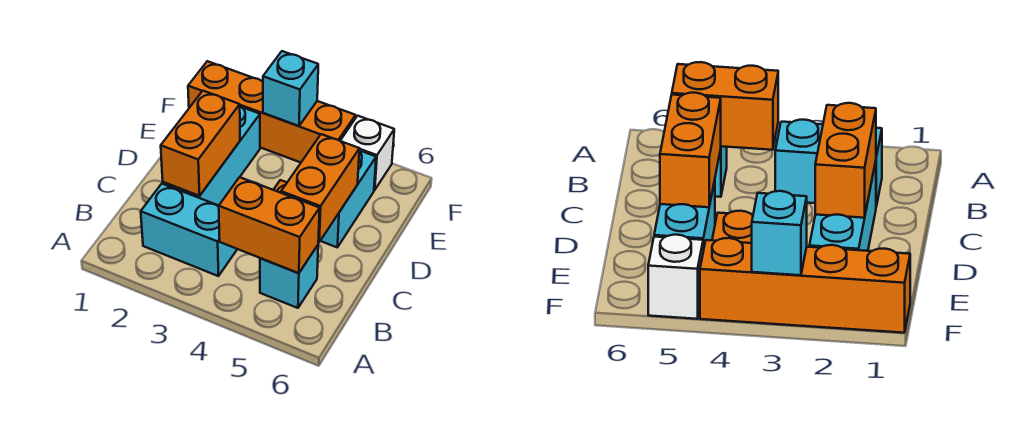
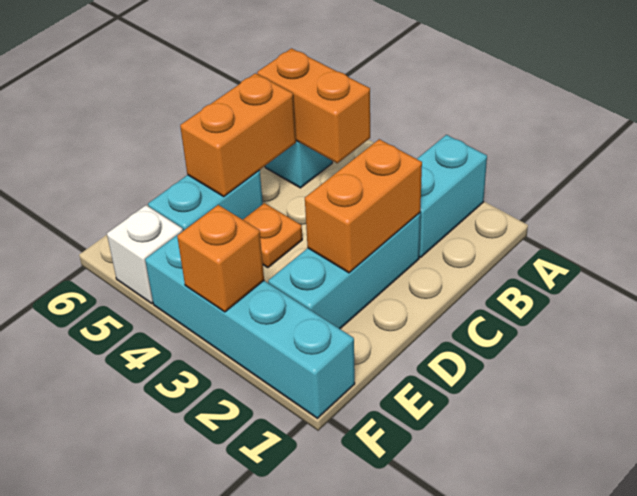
cyan brick B2:B3 level 1 -> cyan brick A2:B2 level 1
orange brick F1:F4 level 1 -> cyan brick F1:F4 level 1
cyan brick F3 level 2 -> orange brick F3 level 2

